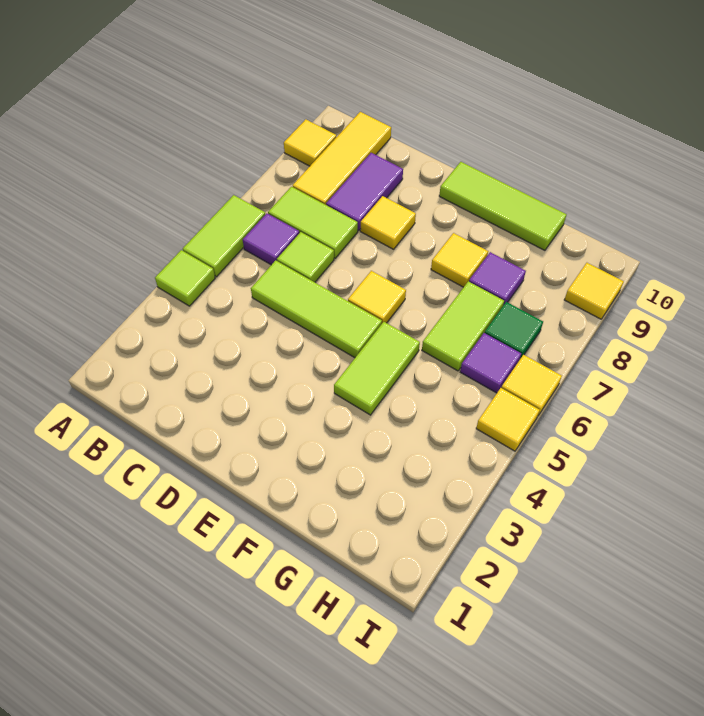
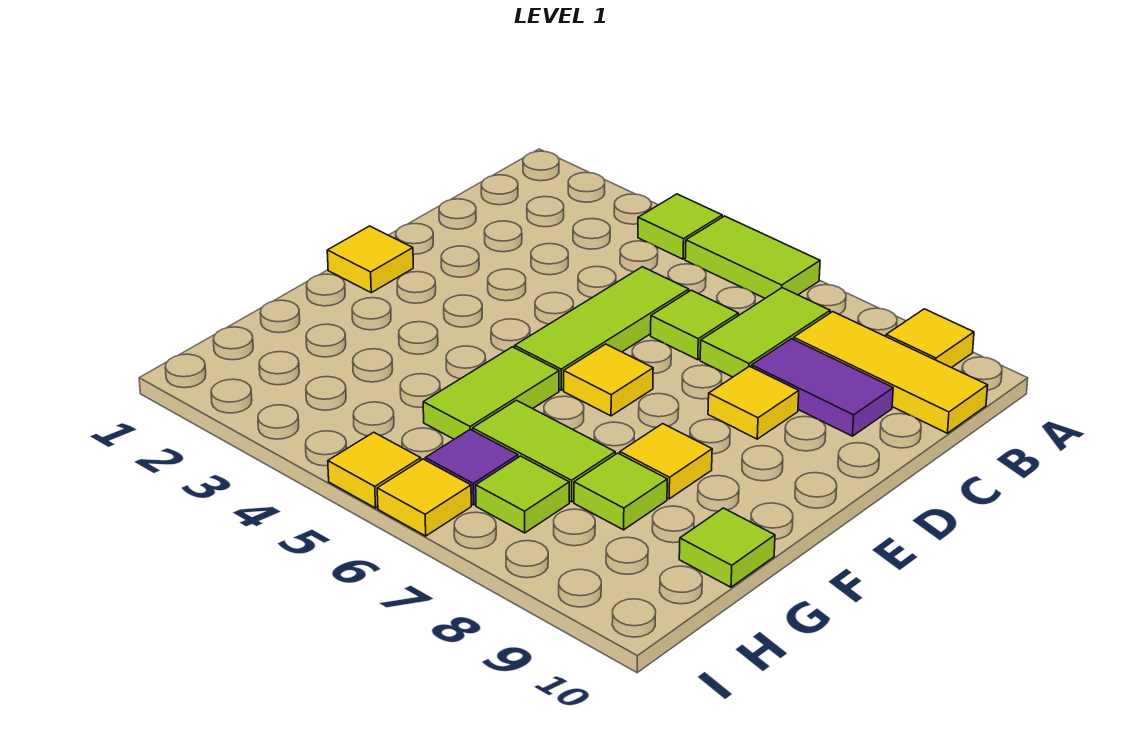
purple tile B6 level 1 -> none
lime tile E10:G10 level 1 -> lime tile G10 level 1
lime tile F4:F5 level 1 -> lime tile F5:G5 level 1
purple tile G8 level 1 -> lime tile G8 level 1
green tile H7 level 1 -> lime tile H7 level 1
yellow tile I9 level 1 -> yellow tile E1 level 1

